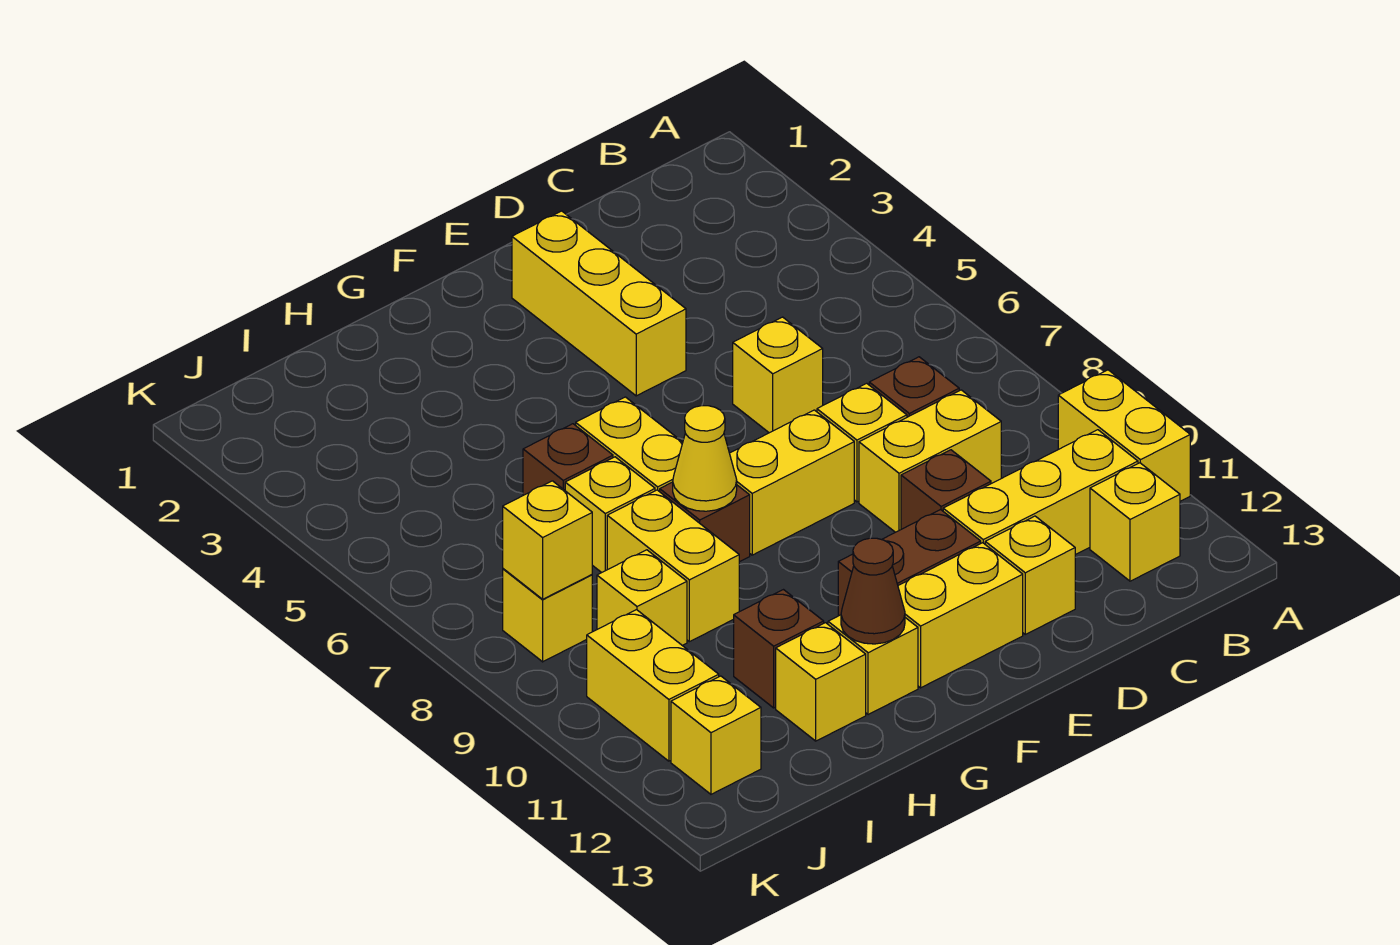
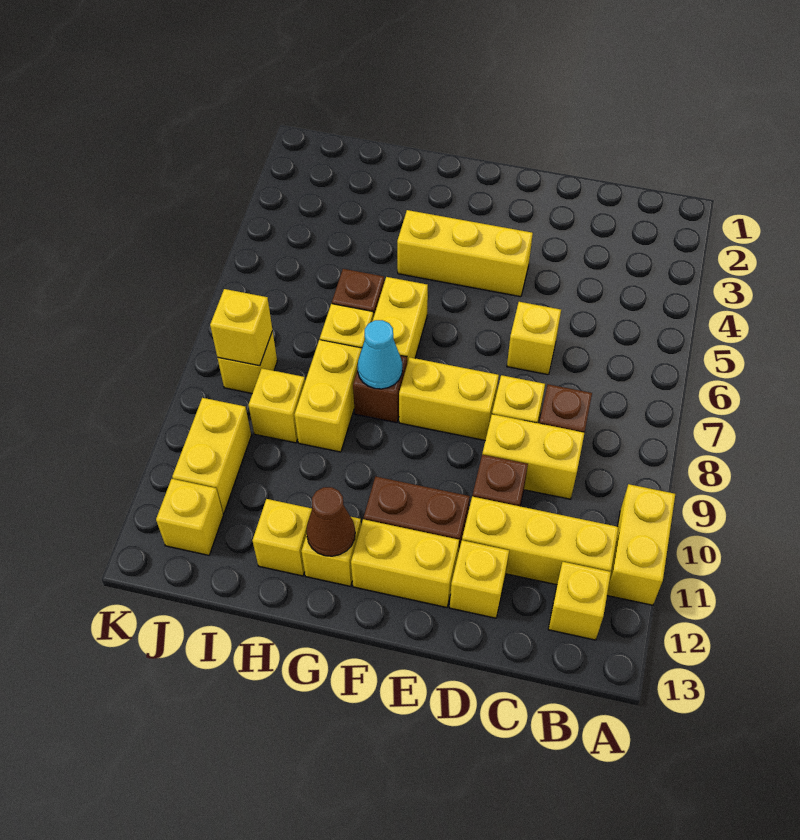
yellow brick E2:E4 level 1 -> yellow brick E4:G4 level 1
yellow cone G8 level 2 -> cyan cone G8 level 2
brown brick H11 level 1 -> none

